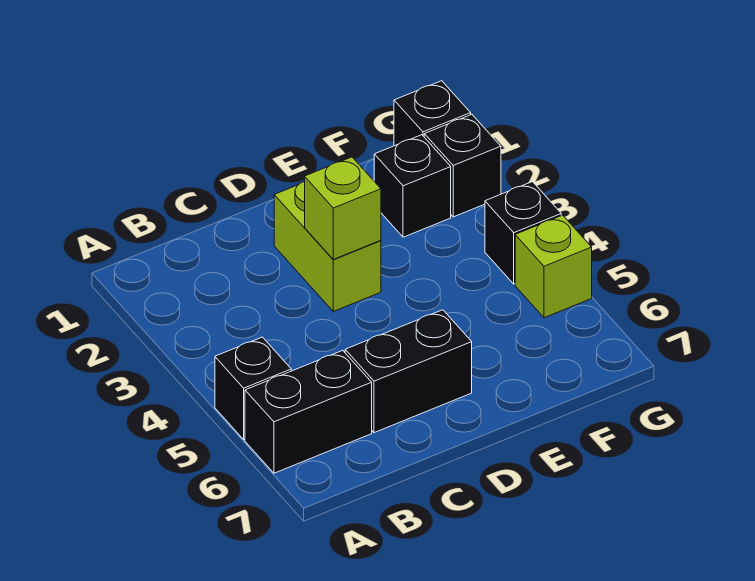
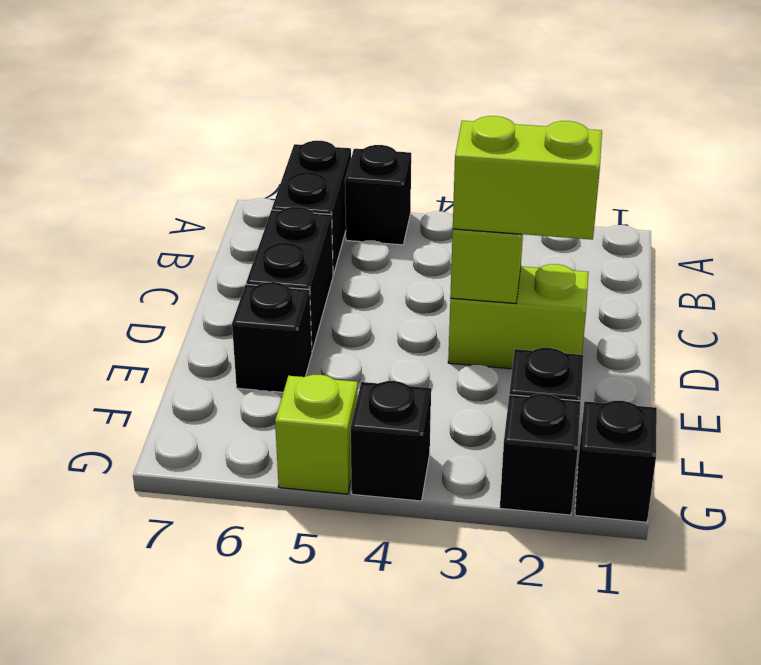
none -> lime brick D2:D3 level 3
none -> black brick E6 level 1

